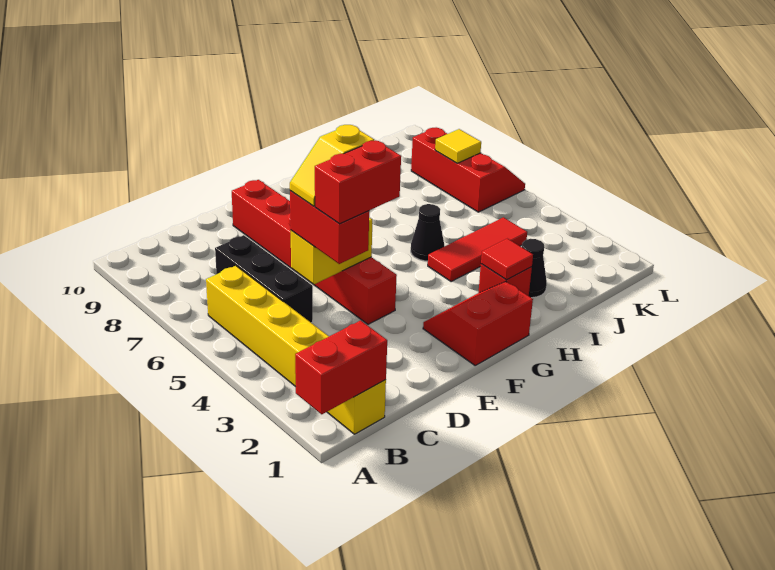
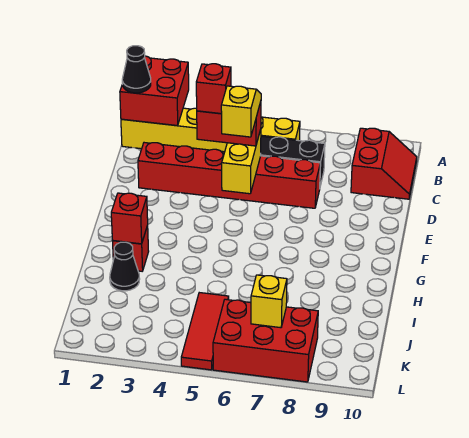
red brick A1:B1 level 2 -> red brick A1:B2 level 2
red brick D4:E4 level 4 -> red brick D4 level 4
red brick E4:E9 level 1 -> red brick D2:D7 level 1
red slope F1:G2 level 1 top 1 -> red slope B9:C10 level 1 top 9
red tile H2 level 2 -> red brick H2 level 2
red tile H4:J4 level 1 -> red tile J5:L5 level 1
black cone H5 level 1 -> black cone B1 level 3
red slope K6:L8 level 1 top K -> red brick K6:L8 level 1
yellow tile K7 level 2 -> yellow brick K7 level 2

